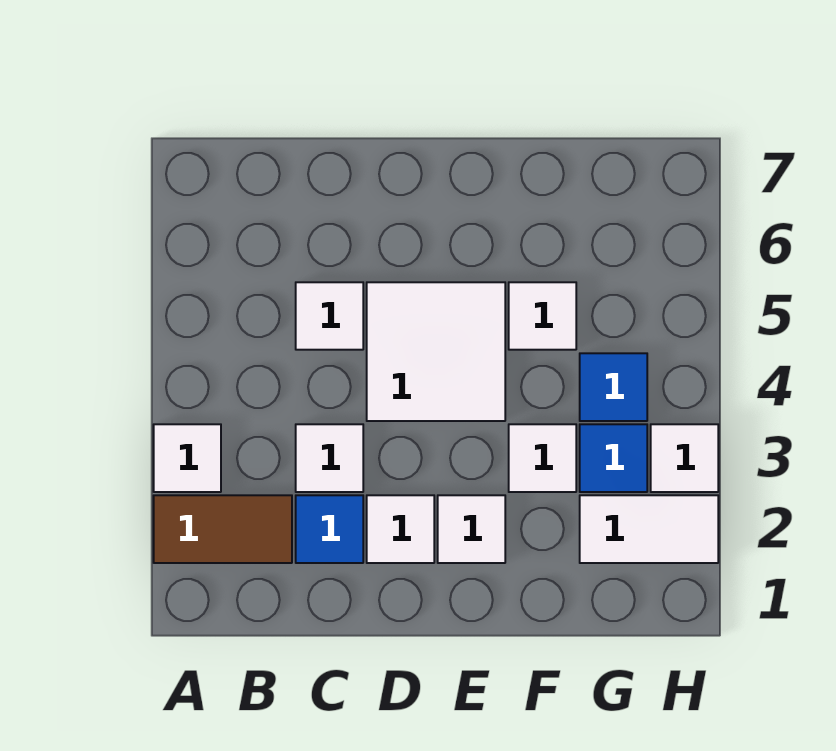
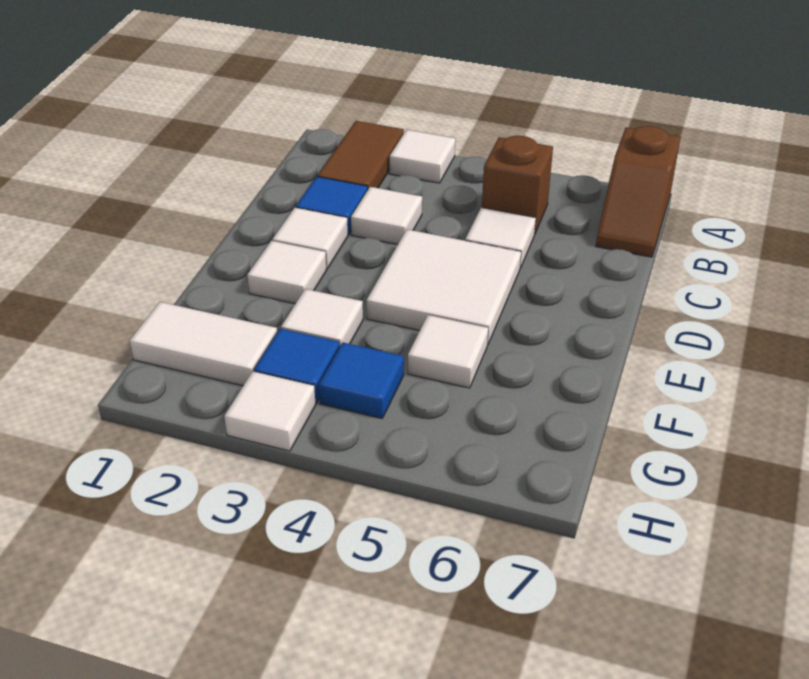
none -> brown slope A7:B7 level 1 top A
none -> brown brick B5 level 1
white tile G2:H2 level 1 -> white tile G1:G2 level 1

